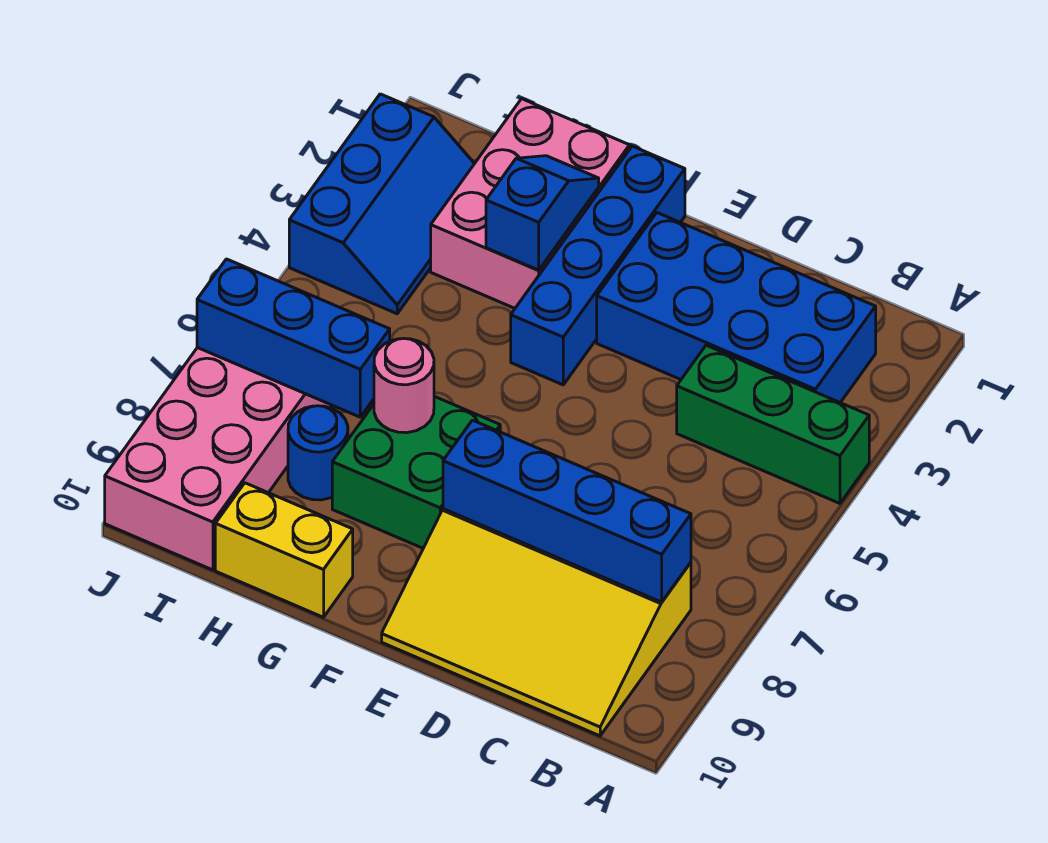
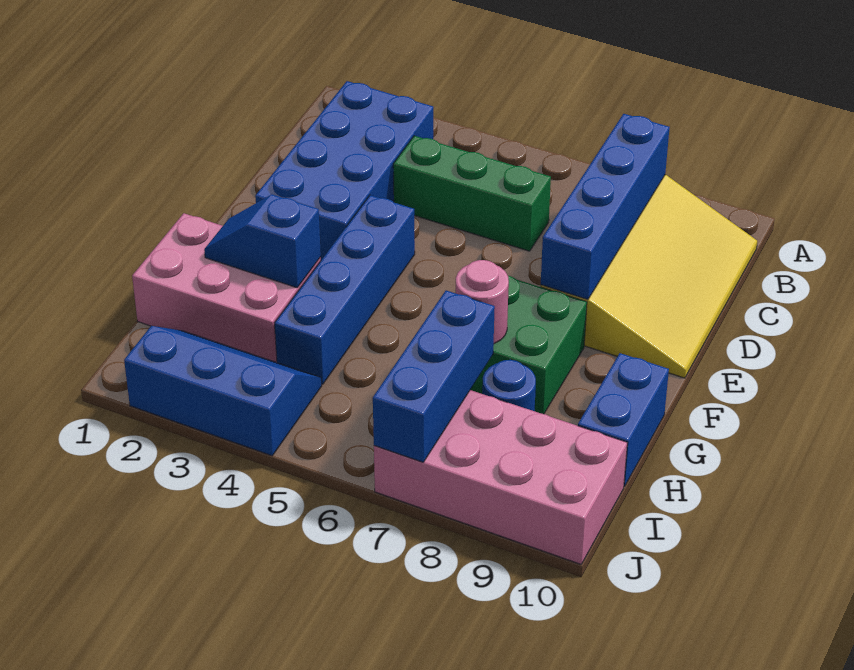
green brick A4:C4 level 1 -> green brick C4:C6 level 1
blue brick F1:F4 level 1 -> blue brick E4:H4 level 1
yellow brick G10:H10 level 1 -> blue brick G10:H10 level 1

